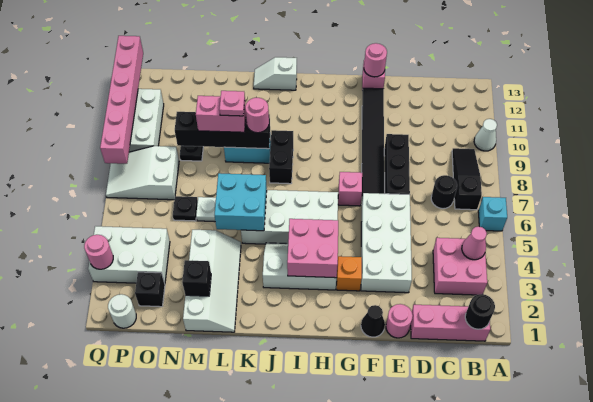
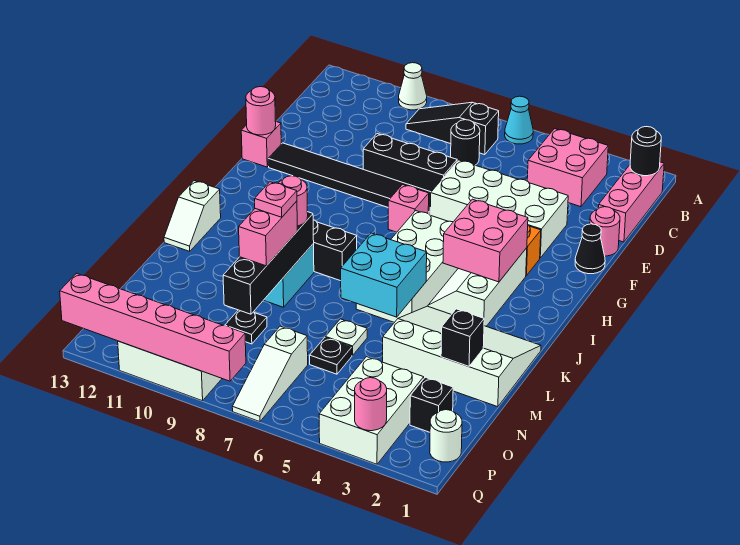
cyan brick A6 level 1 -> cyan cone A6 level 1
pink cone B4 level 2 -> none
white slope L1:M4 level 1 top M -> white slope K1:M4 level 1 top M
white slope O7:Q8 level 1 top O -> white slope O7:Q7 level 1 top O

